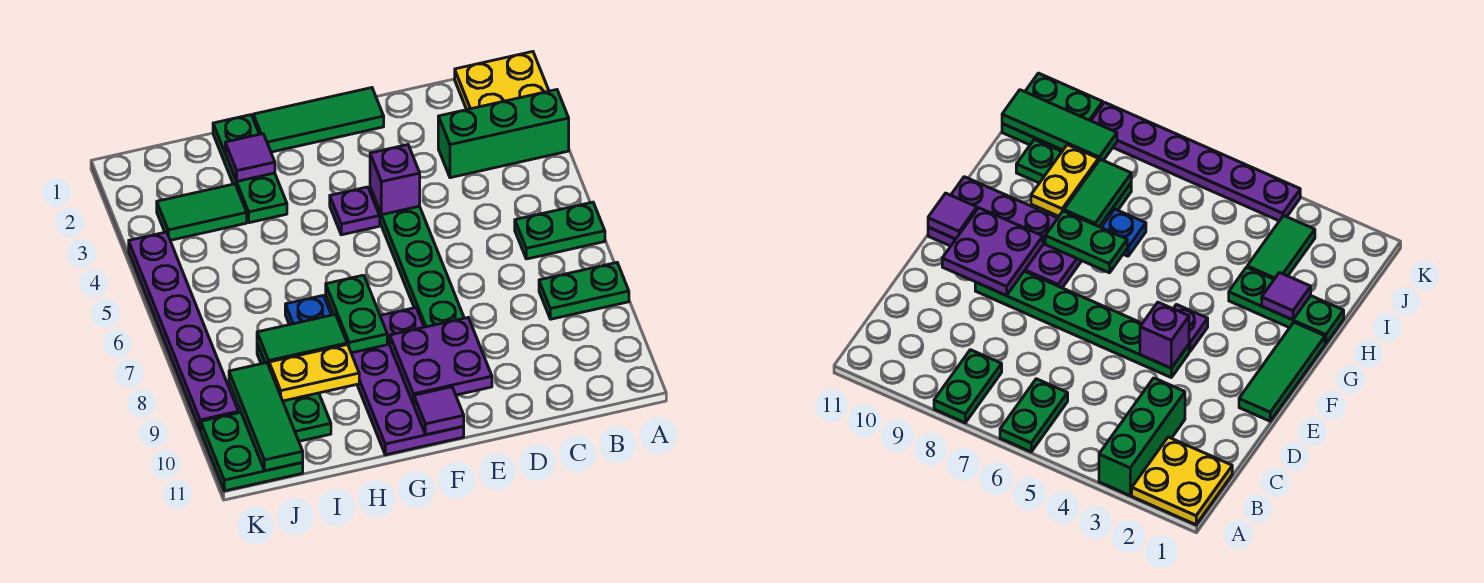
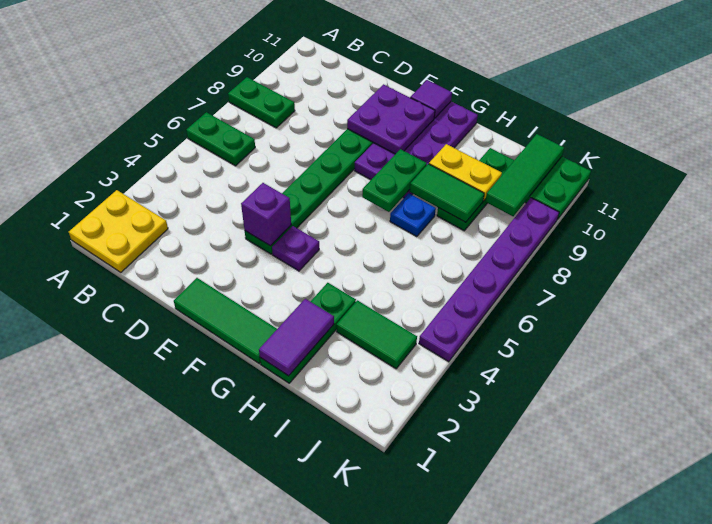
green brick A3:C3 level 1 -> none
purple tile H2 level 2 -> purple tile H1:H2 level 2

